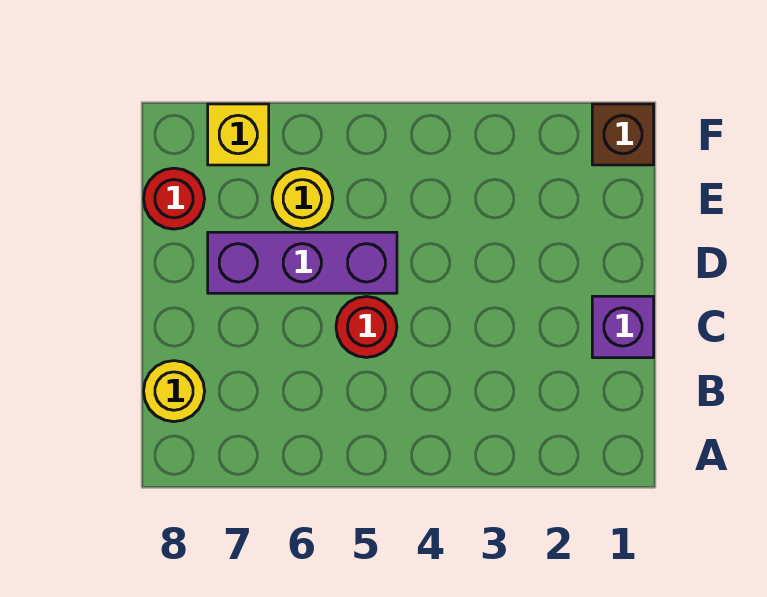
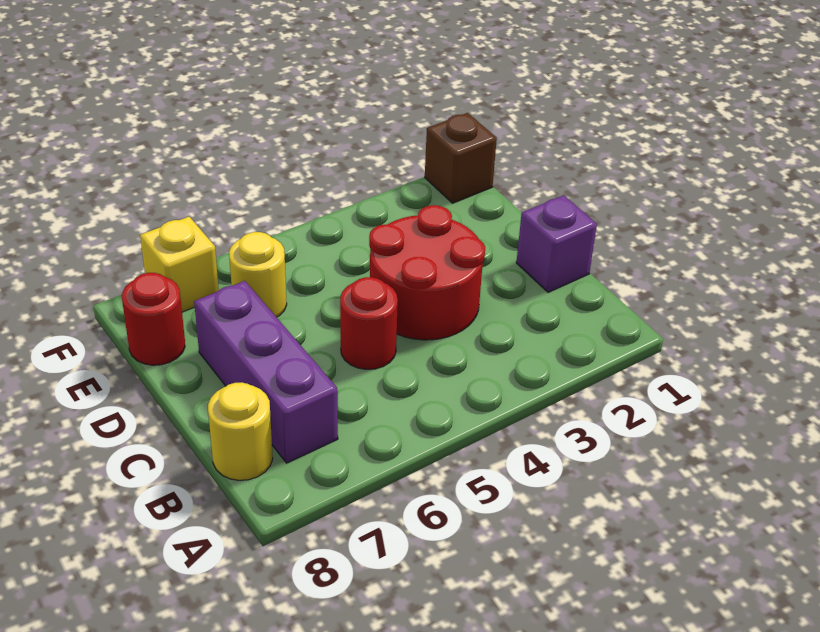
none -> red round brick C3:D4 level 1
purple brick D5:D7 level 1 -> purple brick B7:D7 level 1

